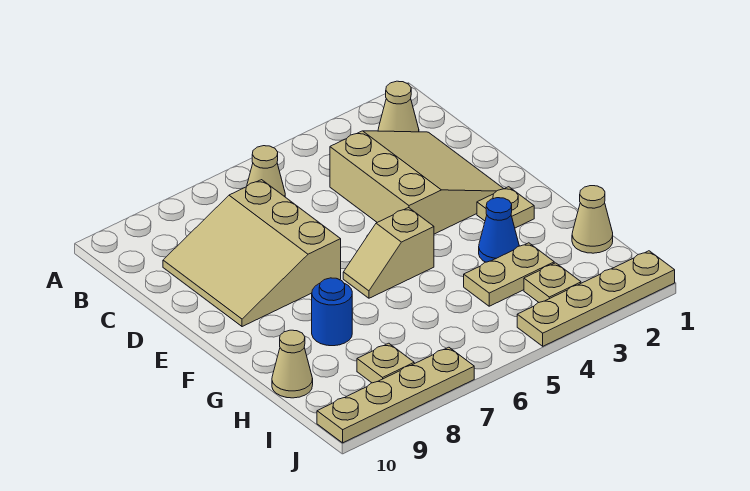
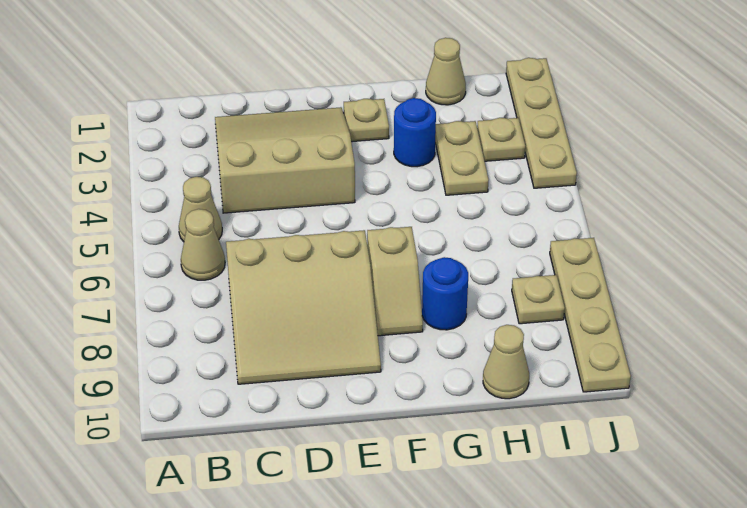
tan cone B2 level 1 -> tan cone B5 level 1
tan slope F5:F6 level 1 top 5 -> tan slope F7:F8 level 1 top 7
blue cone G3 level 1 -> blue round brick G3 level 1

